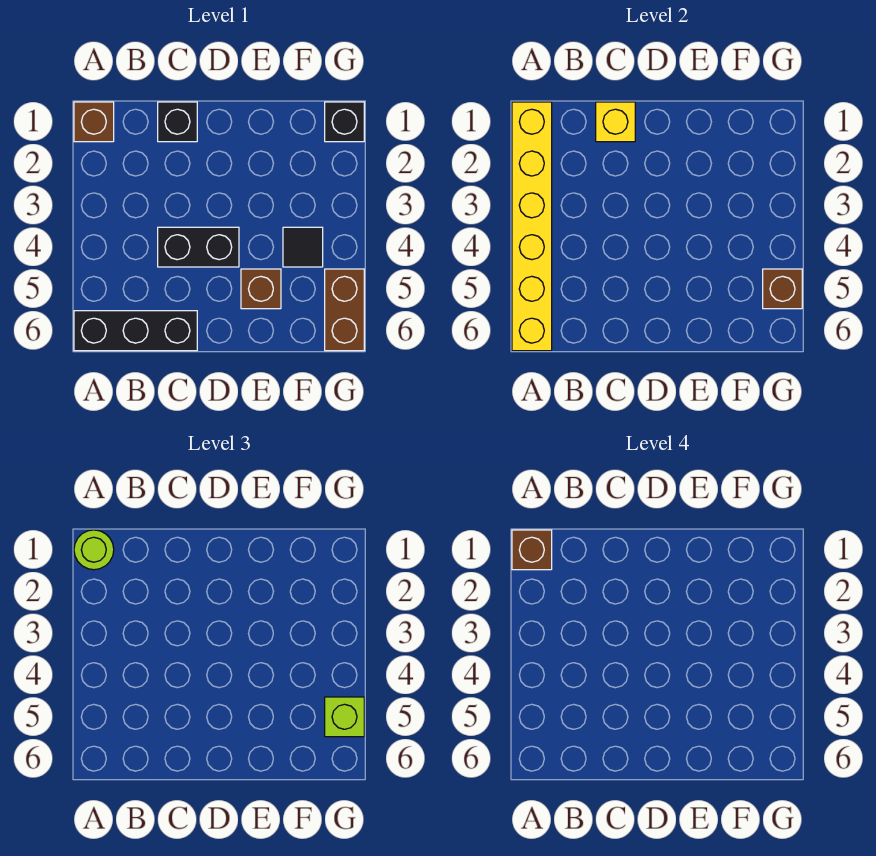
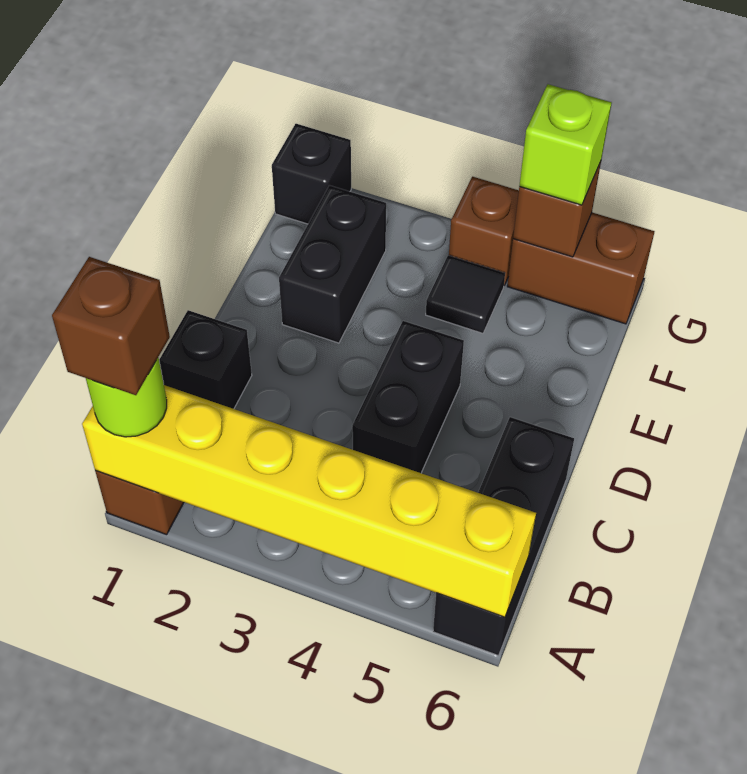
yellow brick C1 level 2 -> none
none -> black brick E2:F2 level 1
brown brick E5 level 1 -> brown brick G4 level 1

